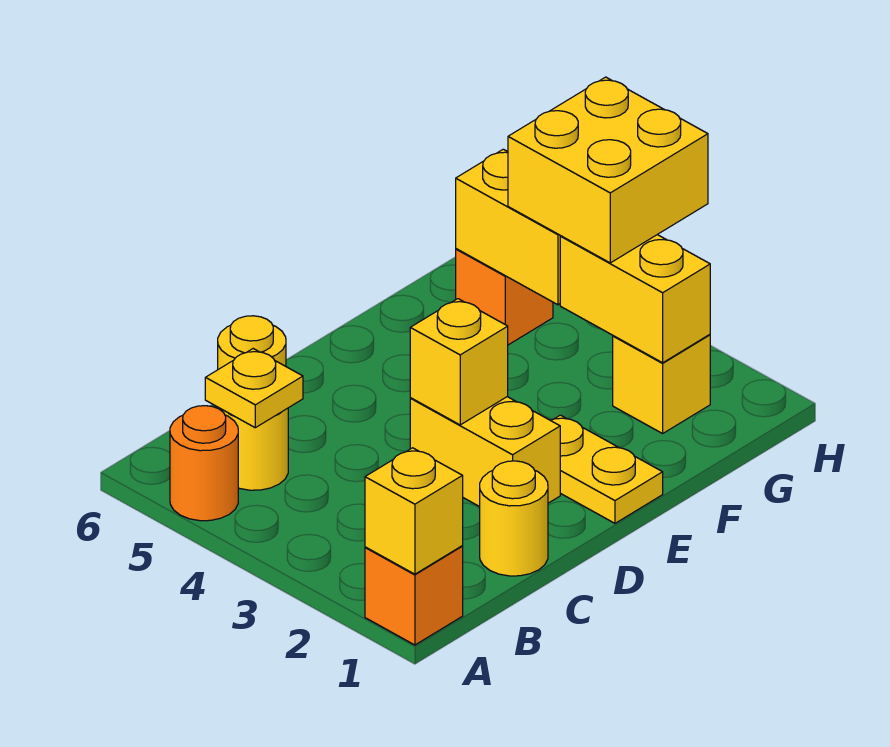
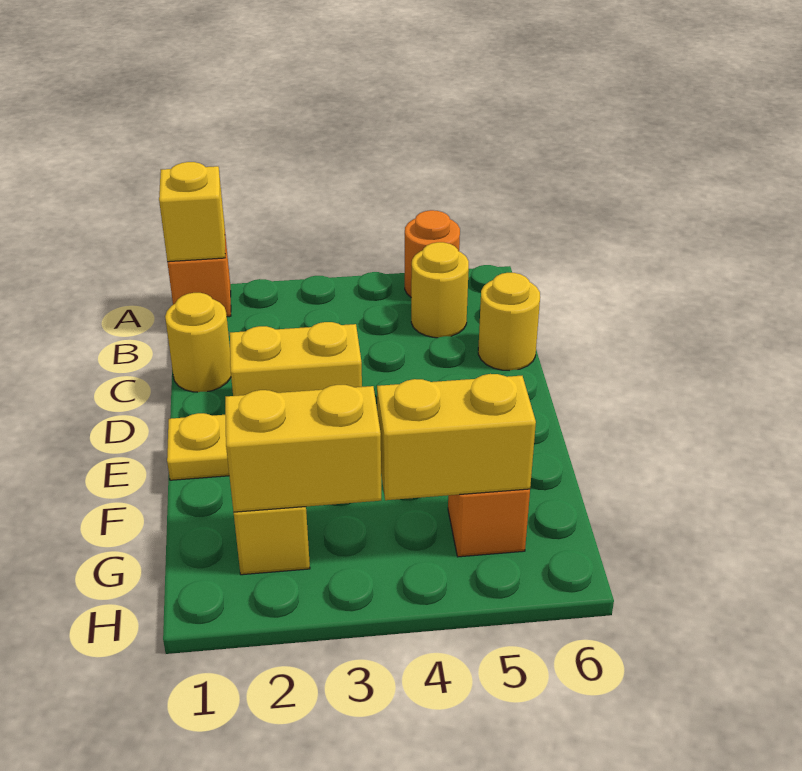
yellow plate B5 level 2 -> none
yellow brick D3 level 2 -> none
yellow brick G3:H4 level 3 -> none

